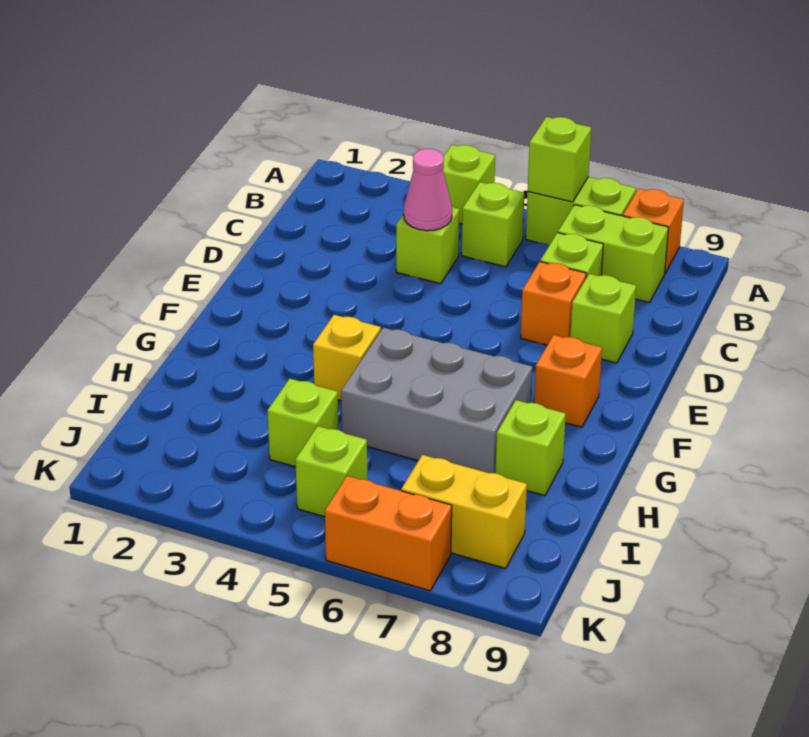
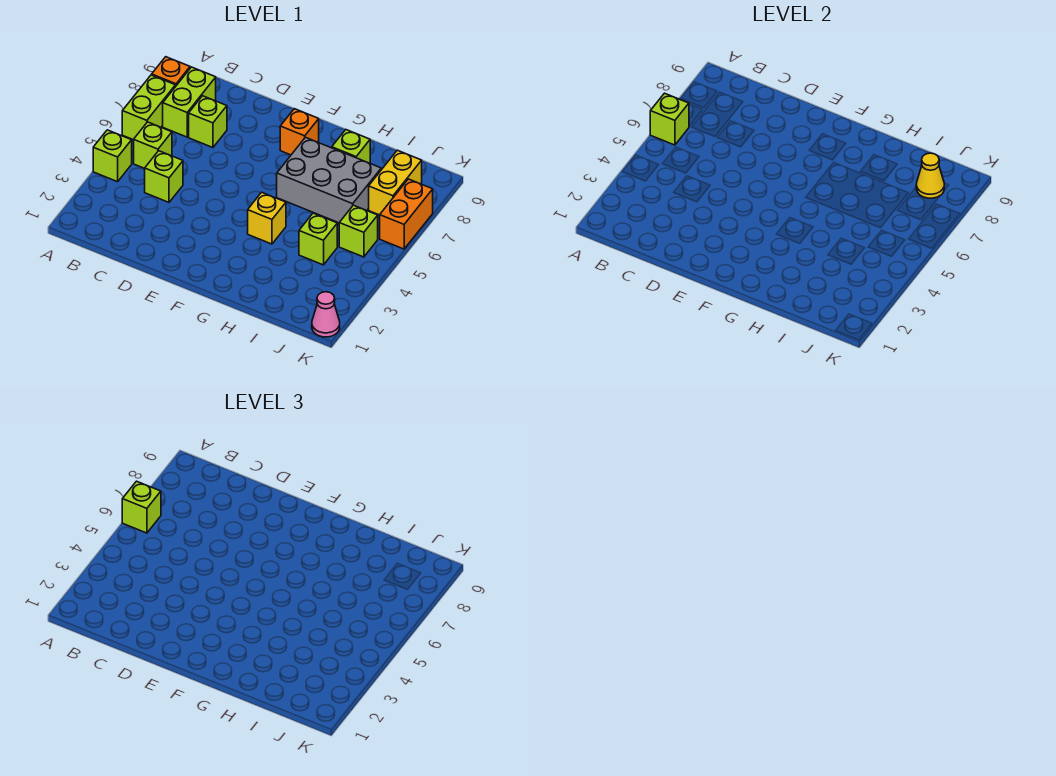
pink cone C4 level 2 -> pink cone K1 level 1
orange brick D7 level 1 -> none
lime brick D8 level 1 -> lime brick A6 level 3
grey brick G5:H7 level 1 -> grey brick G6:I7 level 1
none -> yellow cone J8 level 2

